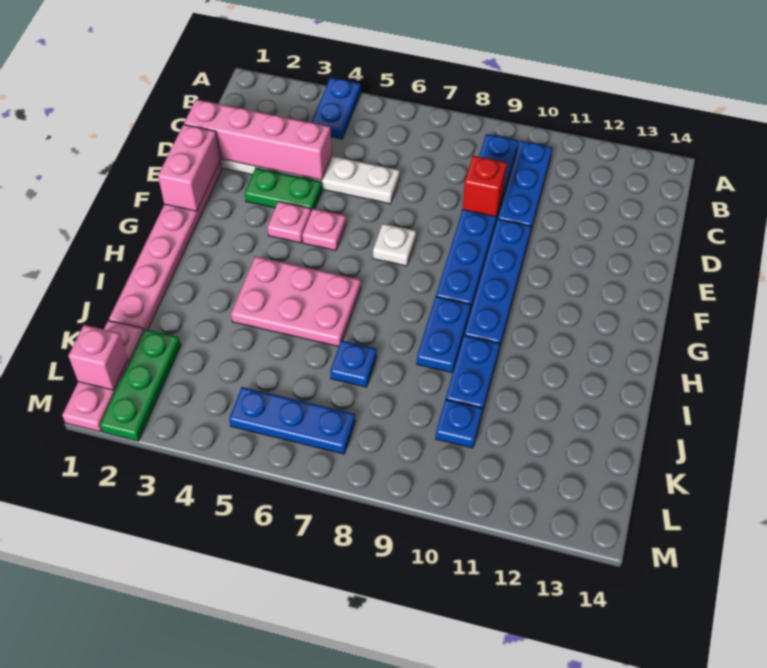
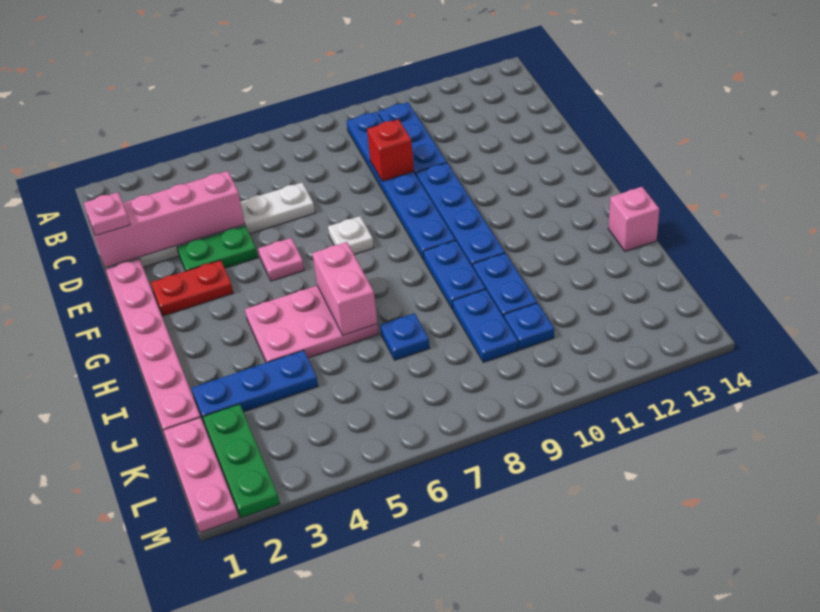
blue plate A4:B4 level 1 -> blue plate J9:K9 level 1
pink brick E1:F1 level 2 -> pink brick H6:I6 level 2
none -> red plate F2:F3 level 1
pink plate F4 level 1 -> pink plate D1 level 3
pink brick L1 level 2 -> pink brick I14 level 1
blue plate L5:L7 level 1 -> blue plate J2:J4 level 1

